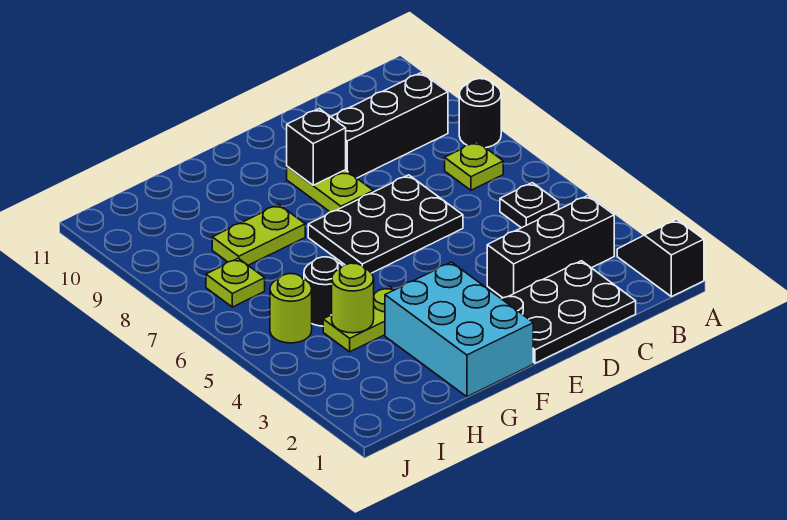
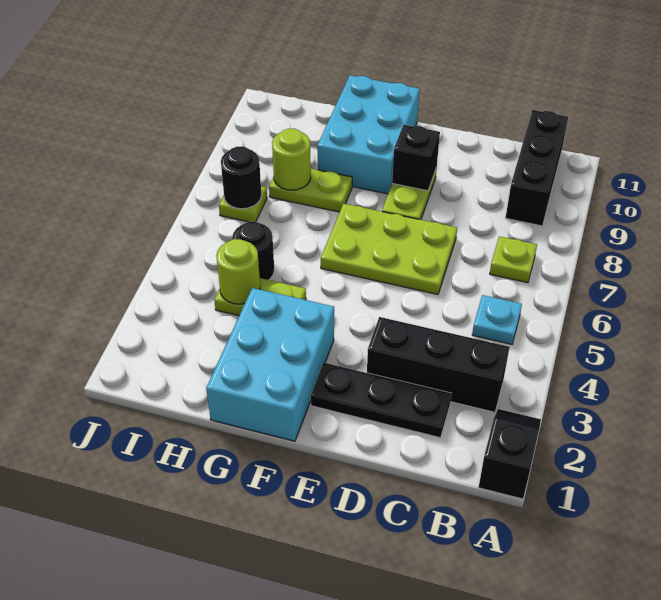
black round brick A8 level 1 -> black round brick I7 level 2
black plate B5 level 1 -> cyan plate B5 level 1
black brick B9:D9 level 1 -> black brick B9:B11 level 1
black plate C1:E2 level 1 -> black plate C2:E2 level 1
black plate D6:F7 level 1 -> lime plate D6:F7 level 1
none -> cyan brick F9:G11 level 1
lime round brick I5 level 1 -> lime round brick H8 level 2

